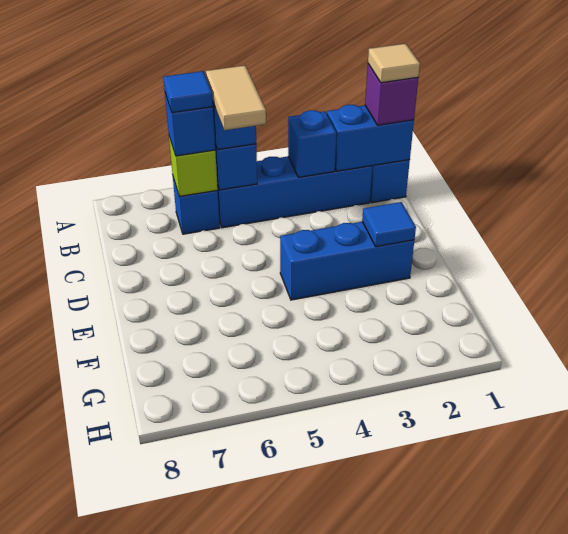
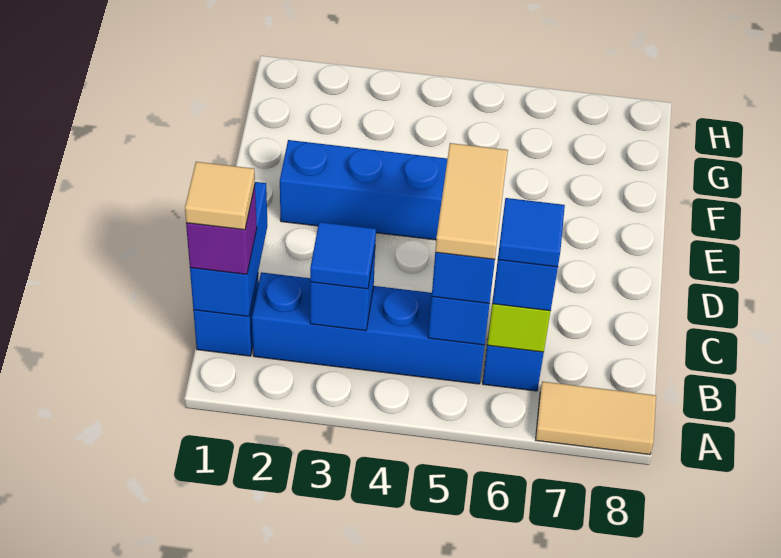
none -> tan tile A7:A8 level 1
blue brick B1:B2 level 2 -> blue brick B1:C1 level 2
blue tile E2 level 2 -> blue tile B3 level 3

